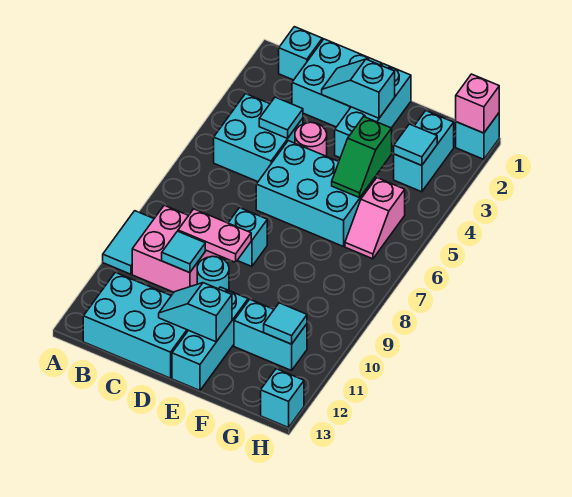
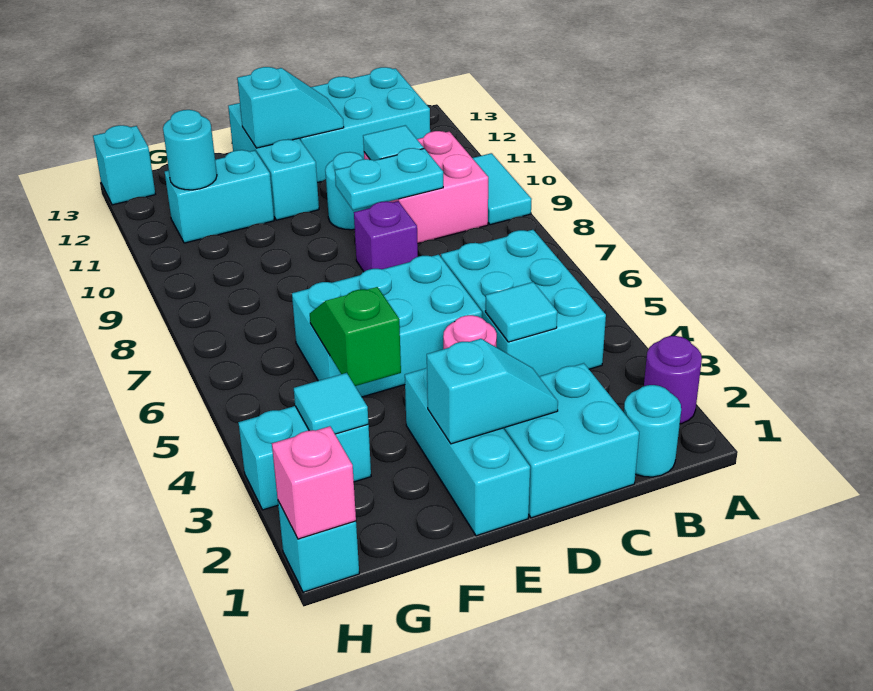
none -> purple round brick A2 level 1
cyan brick B1 level 1 -> cyan round brick B1 level 1
cyan brick B4:C5 level 1 -> cyan brick B4:C6 level 1
pink plate C9:D9 level 2 -> cyan plate C9:D9 level 2
cyan brick D8 level 1 -> purple brick D8 level 1
cyan brick G2:G3 level 1 -> cyan brick G3:H3 level 1
pink slope G5:G6 level 1 top 5 -> none
cyan tile G11 level 2 -> cyan round brick G11 level 2

